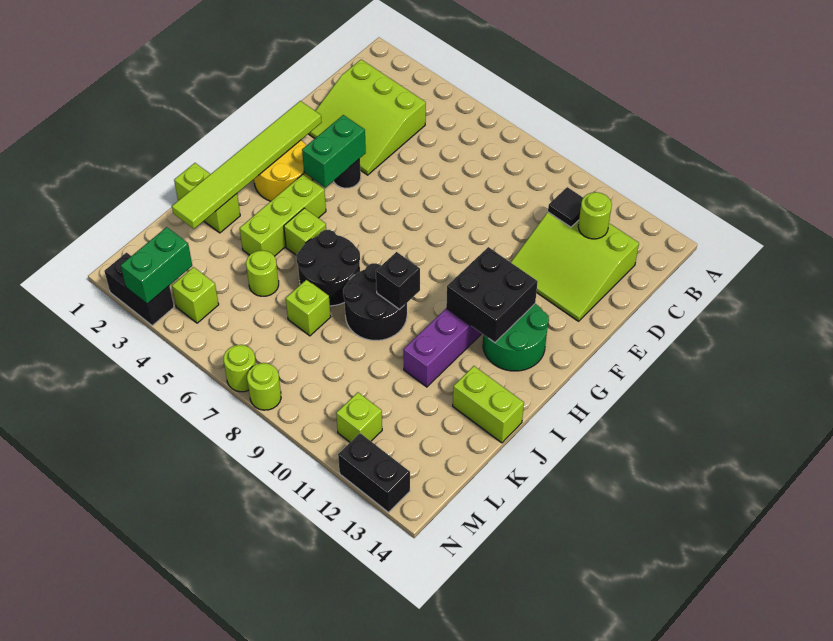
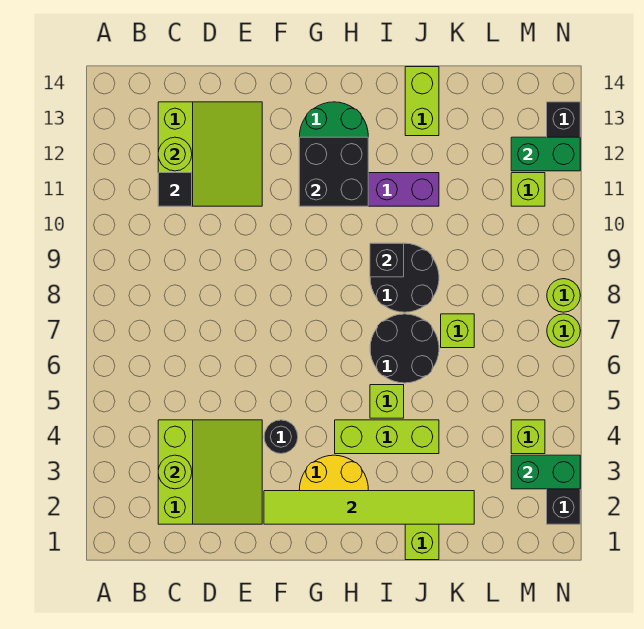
green brick F4:G4 level 2 -> green brick M12:N12 level 2
lime round brick K5 level 1 -> lime round brick C3 level 2

